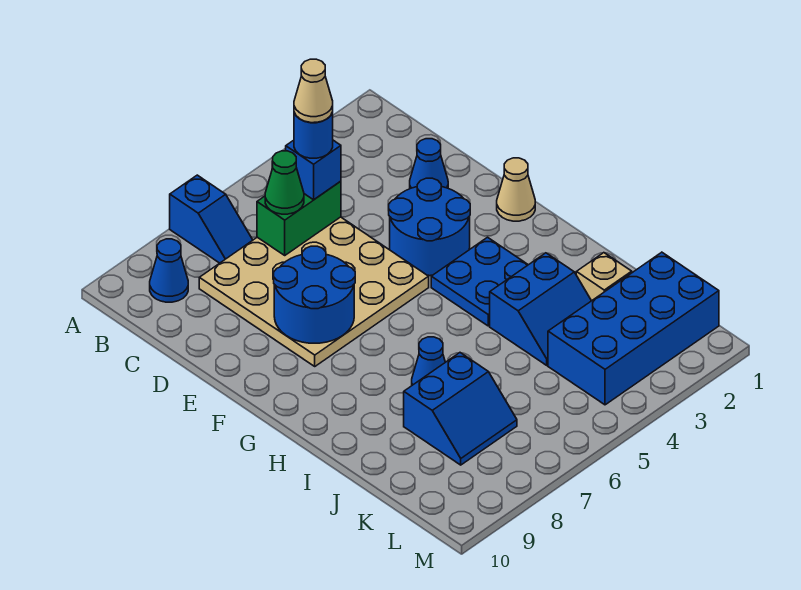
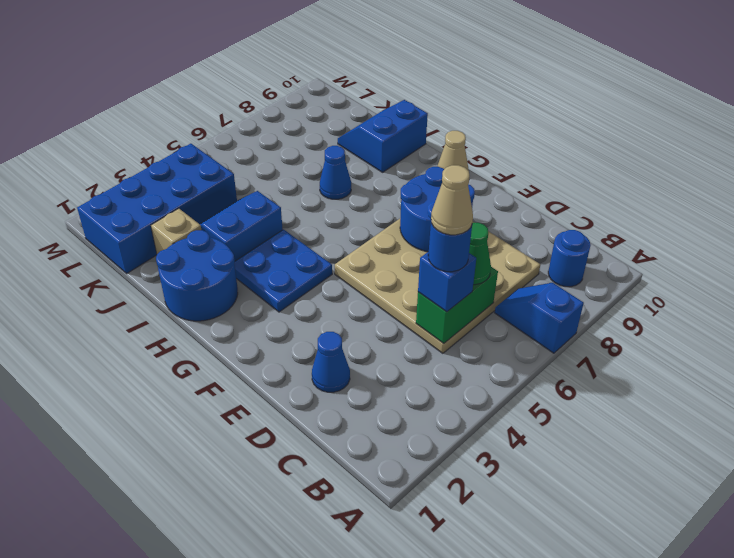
blue cone B9 level 1 -> blue round brick B9 level 1
blue round brick E3:F4 level 1 -> blue round brick H1:I2 level 1
tan cone F1 level 1 -> tan cone G10 level 1
blue slope J7:K8 level 1 top J -> blue slope I9:J10 level 1 top I

